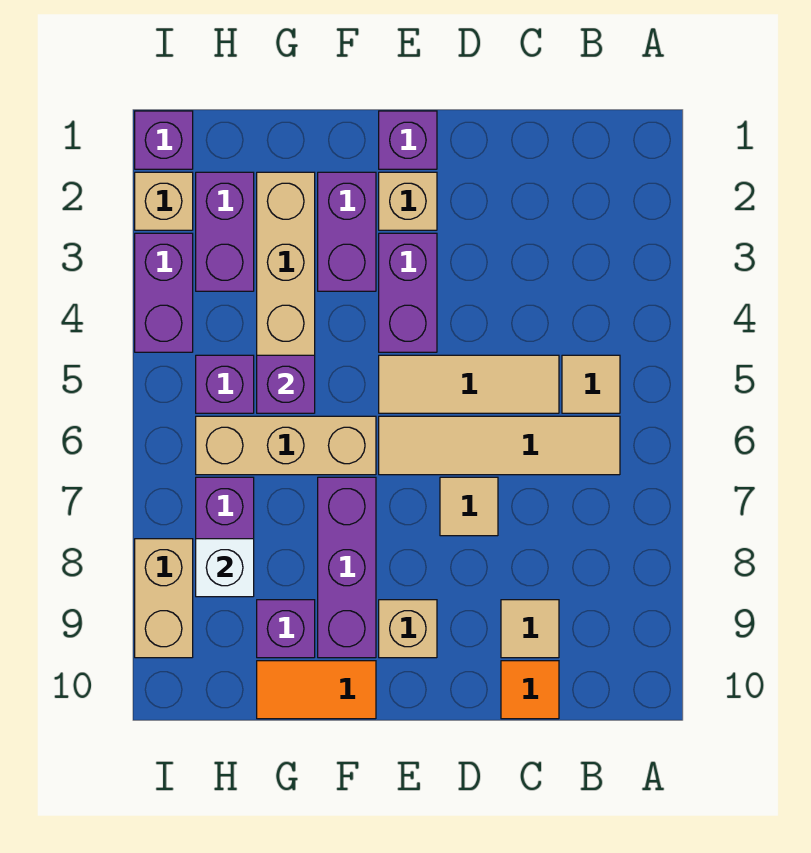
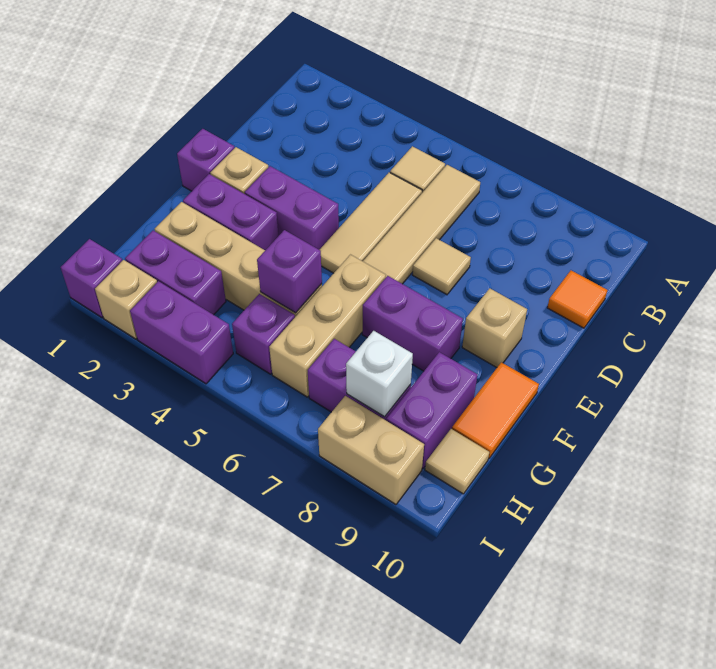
tan tile C9 level 1 -> tan tile H10 level 1
purple brick F7:F9 level 1 -> purple brick F7:F8 level 1
purple brick G9 level 1 -> purple brick G9:H9 level 1

